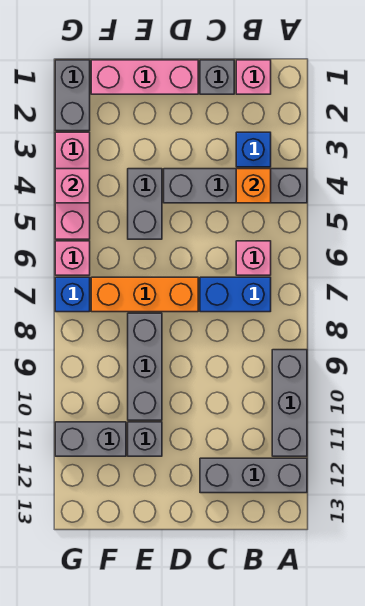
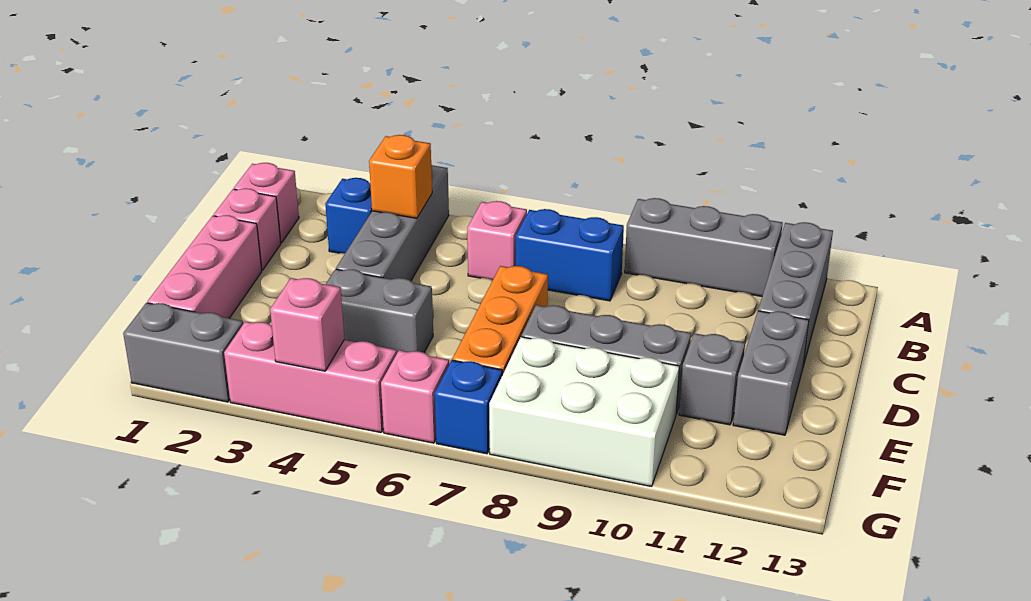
blue brick B7:C7 level 1 -> blue brick B7:B8 level 1
grey brick C1 level 1 -> pink brick C1 level 1
none -> white brick F8:G10 level 1
grey brick F11:G11 level 1 -> grey brick D12:E12 level 1

